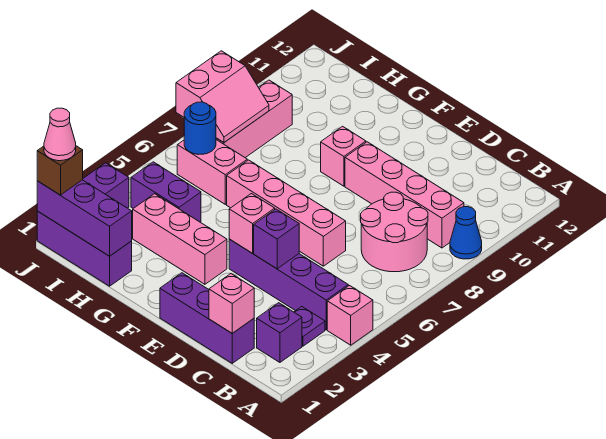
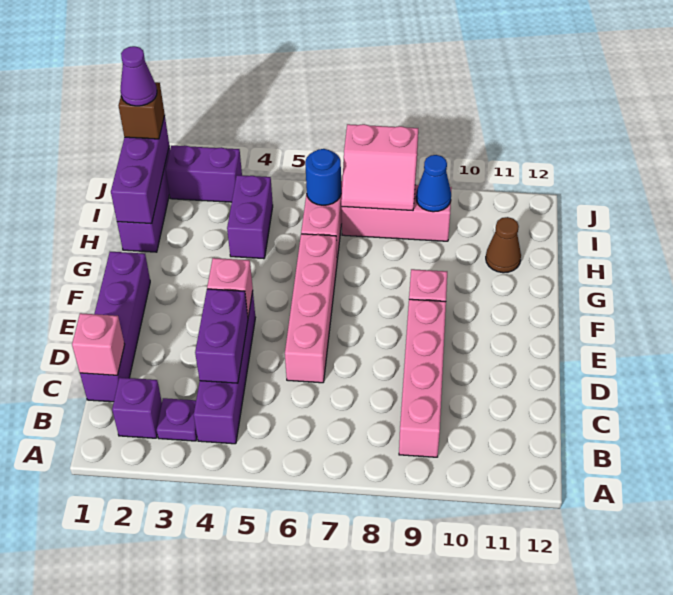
pink brick A4 level 1 -> none
blue cone A9 level 1 -> blue cone I9 level 2
pink round brick B7:C8 level 1 -> none
purple brick C1:E1 level 1 -> purple brick C1:F1 level 1
purple brick D4 level 2 -> purple brick C4:D4 level 2
pink brick F3:H3 level 1 -> none
none -> brown cone H11 level 1
pink cone J1 level 4 -> purple cone J1 level 4

